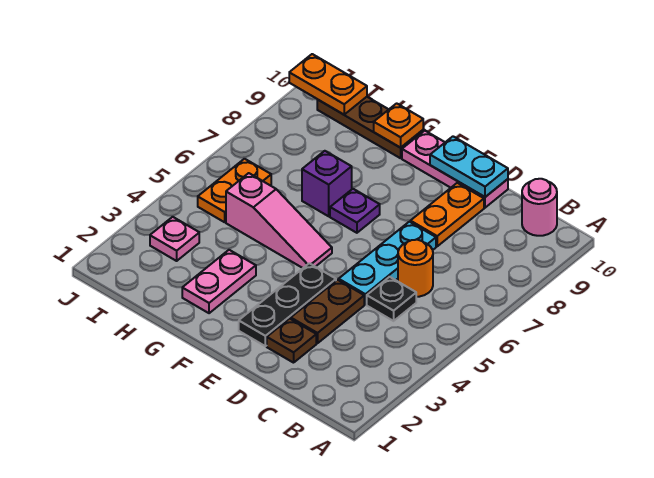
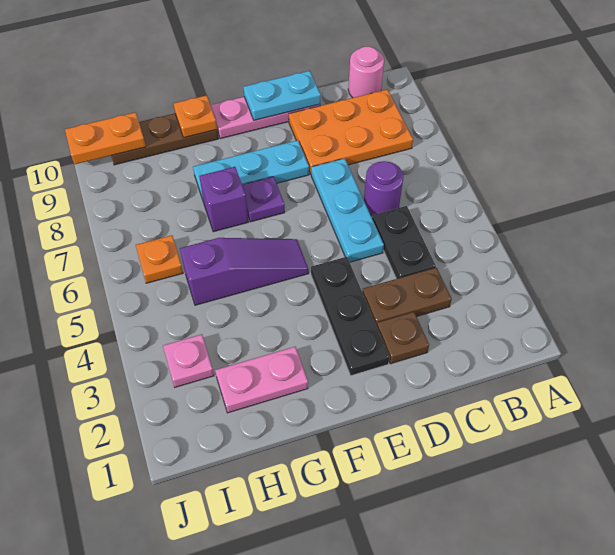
black plate C5 level 1 -> black plate C4:C5 level 1
orange round brick C6 level 1 -> purple round brick C6 level 1
brown plate D3:D4 level 1 -> brown plate C3:D3 level 1
orange plate D8:D9 level 1 -> orange plate B8:D9 level 1
none -> cyan plate E8:G8 level 1
pink slope F5:H5 level 1 top H -> purple slope F5:H5 level 1 top H
pink plate G2:G3 level 1 -> pink plate G2:H2 level 1
orange plate I5:I6 level 1 -> orange plate I6 level 1

